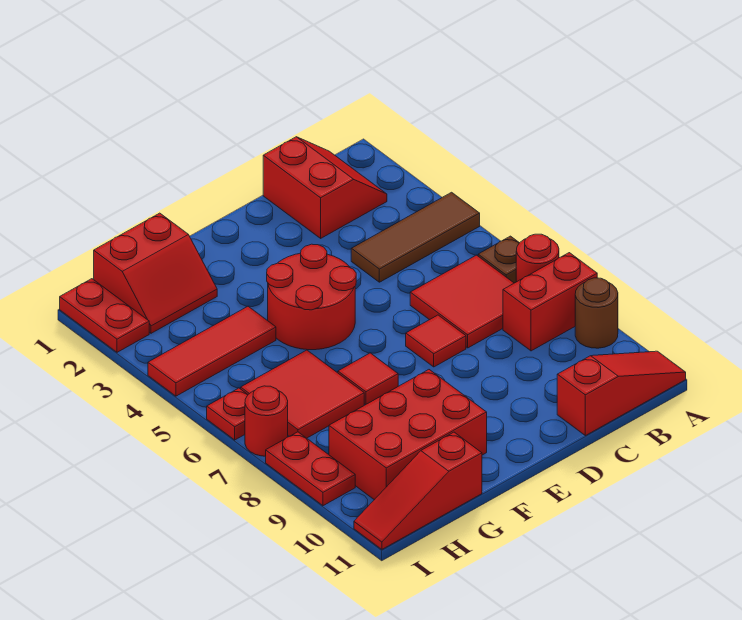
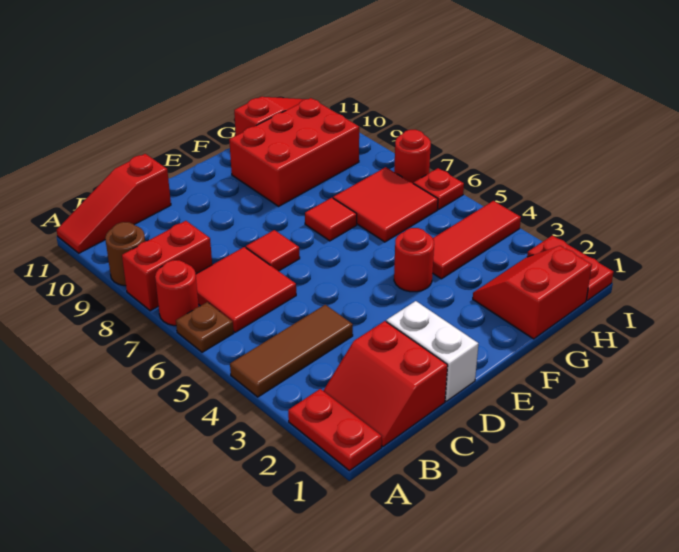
none -> white brick D1:D2 level 1
red round brick E4:F5 level 1 -> red round brick F4 level 1
red plate I8:I9 level 1 -> red plate A1:A2 level 1

